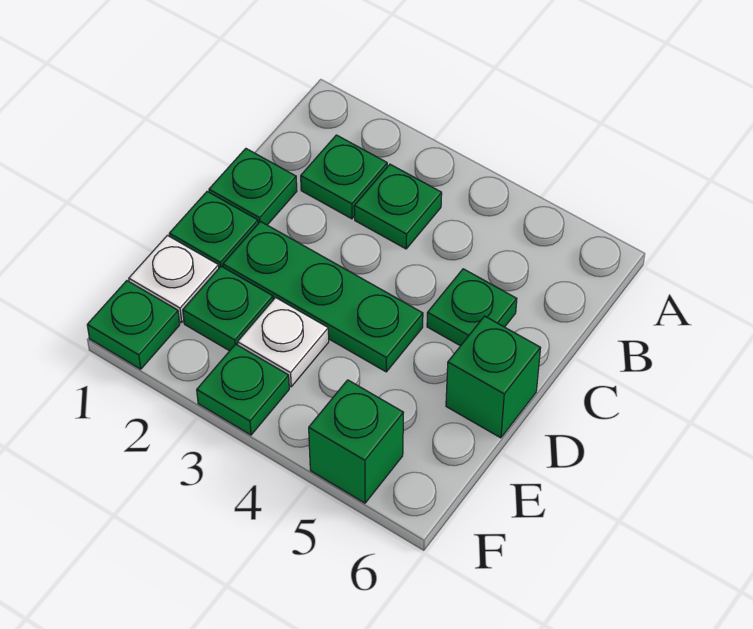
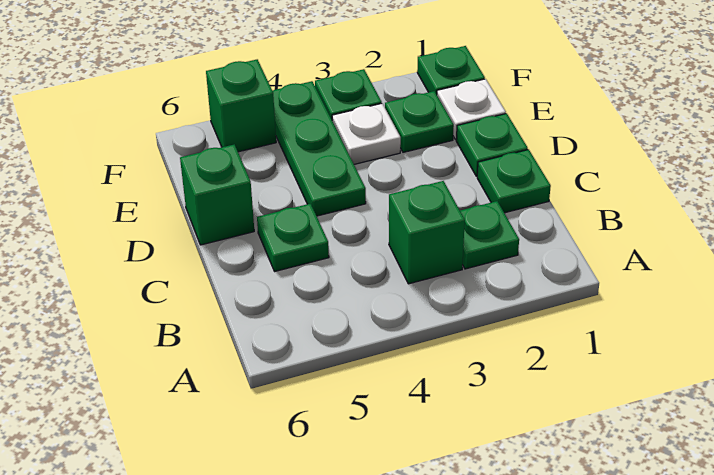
green plate B3 level 1 -> green brick B3 level 1
green plate D2:D4 level 1 -> green plate D4:F4 level 1

